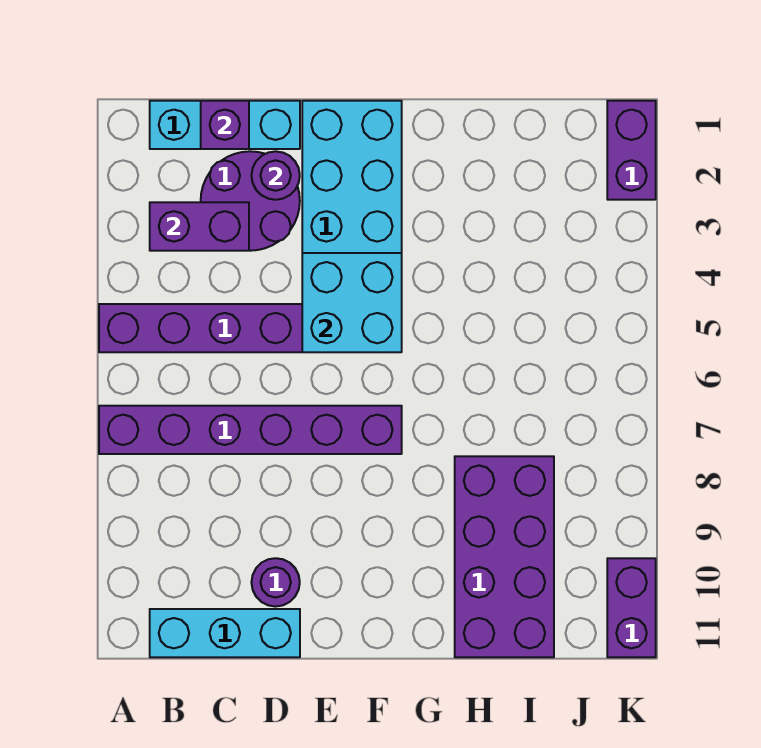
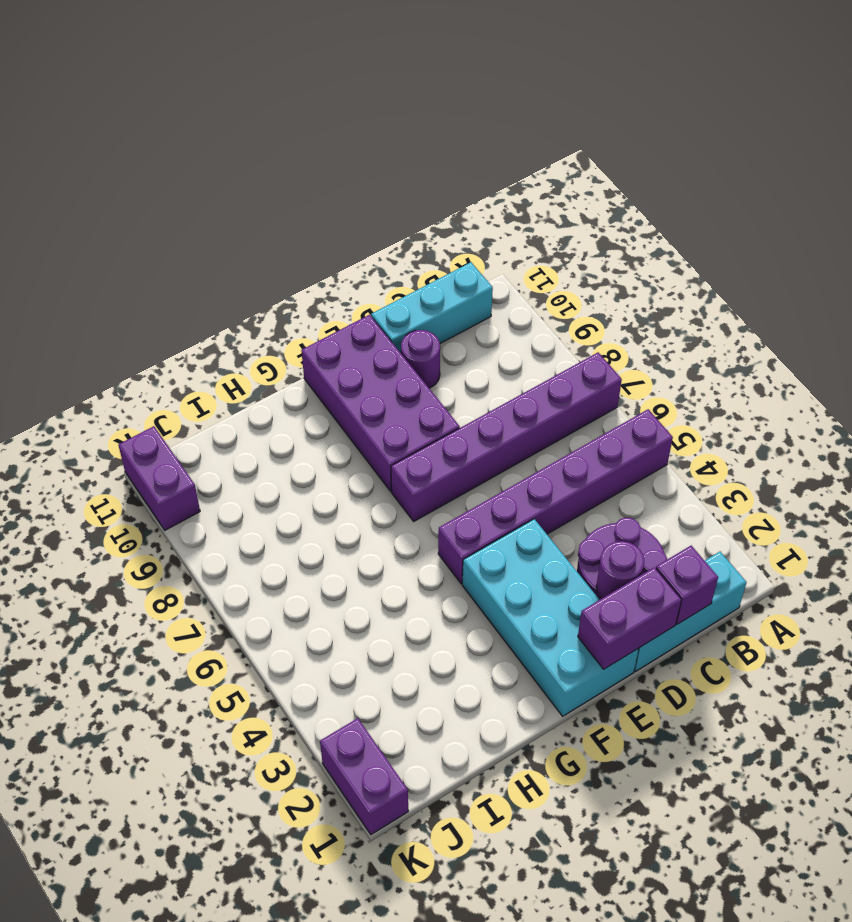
purple brick B3:C3 level 2 -> purple brick D1:E1 level 2
cyan brick E4:F5 level 2 -> none
purple brick H8:I11 level 1 -> purple brick E8:F11 level 1

